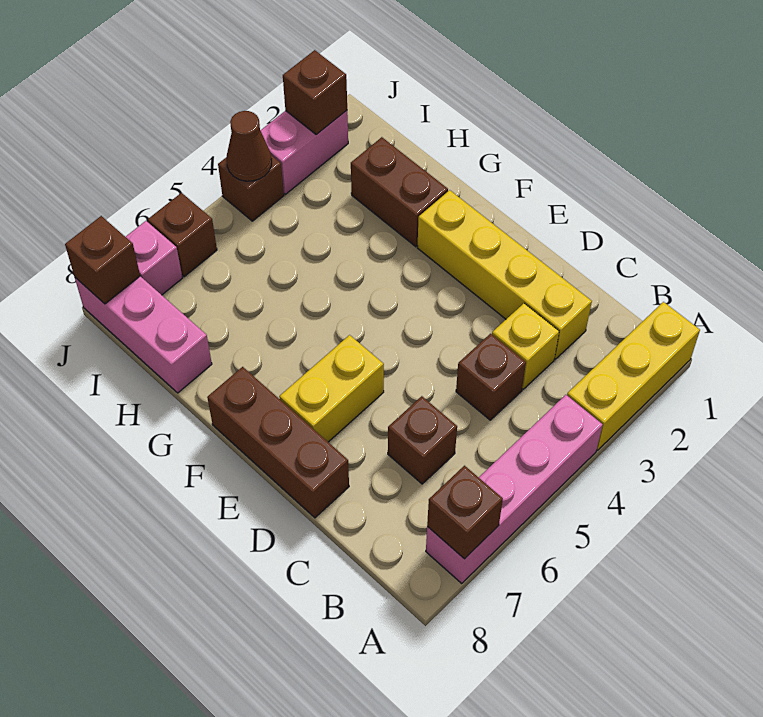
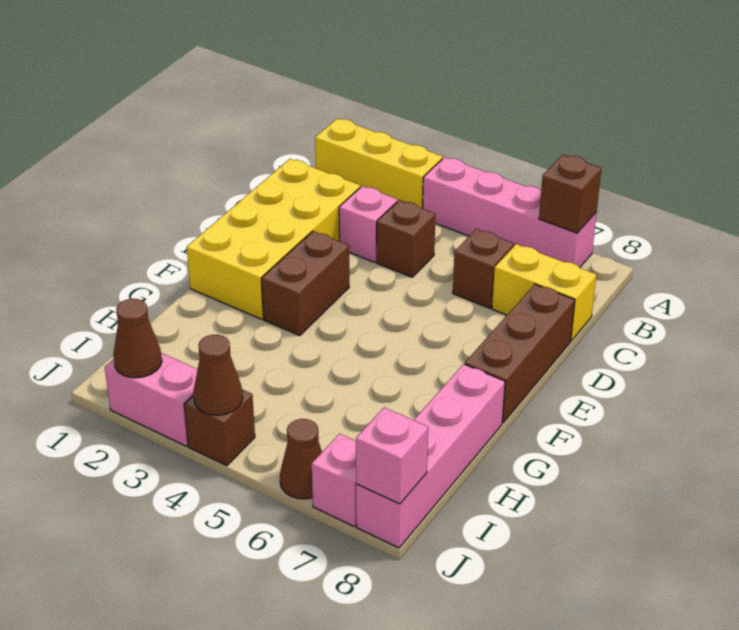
yellow brick C2:F2 level 1 -> yellow brick C1:F2 level 1
yellow brick C3 level 1 -> pink brick C3 level 1
yellow brick E6:E7 level 1 -> yellow brick C7:C8 level 1
brown brick G2:H2 level 1 -> brown brick E3:F3 level 1
pink brick H8:J8 level 1 -> pink brick G8:J8 level 1
brown brick J2 level 2 -> brown cone J2 level 2
brown brick J6 level 1 -> brown cone J6 level 1
brown brick J8 level 2 -> pink brick J8 level 2

